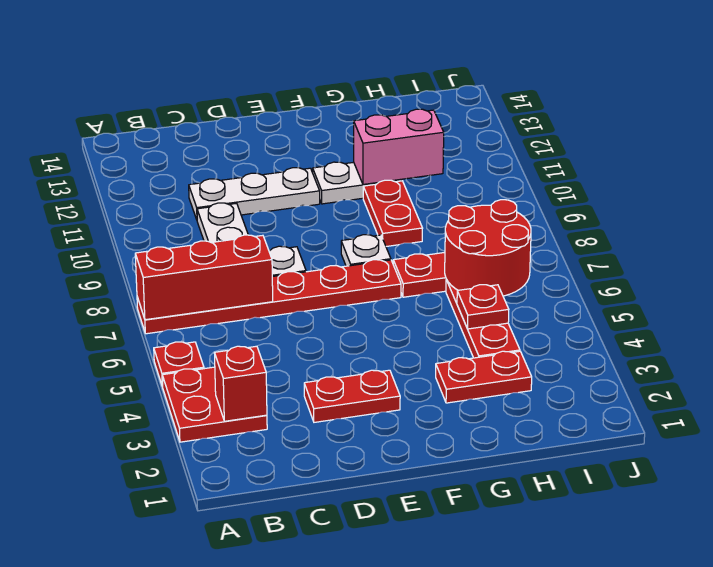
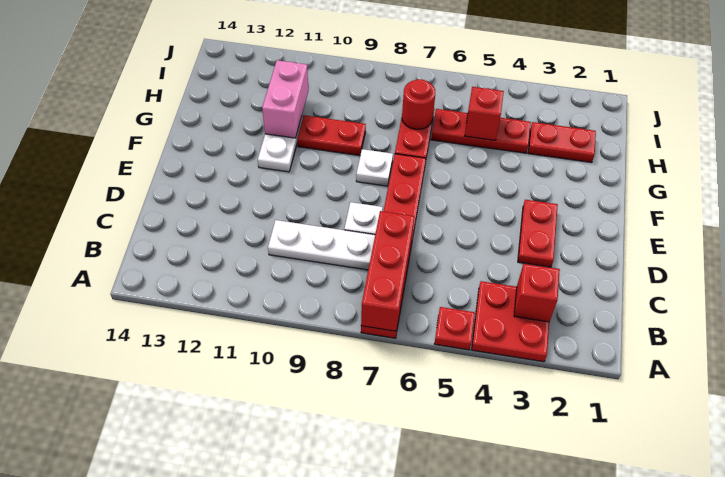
white plate C11:E11 level 1 -> none
red plate G3:H3 level 1 -> red plate H2:H3 level 1
red plate H5 level 2 -> red brick H5 level 2
red round brick H6:I7 level 2 -> red round brick H7 level 2

